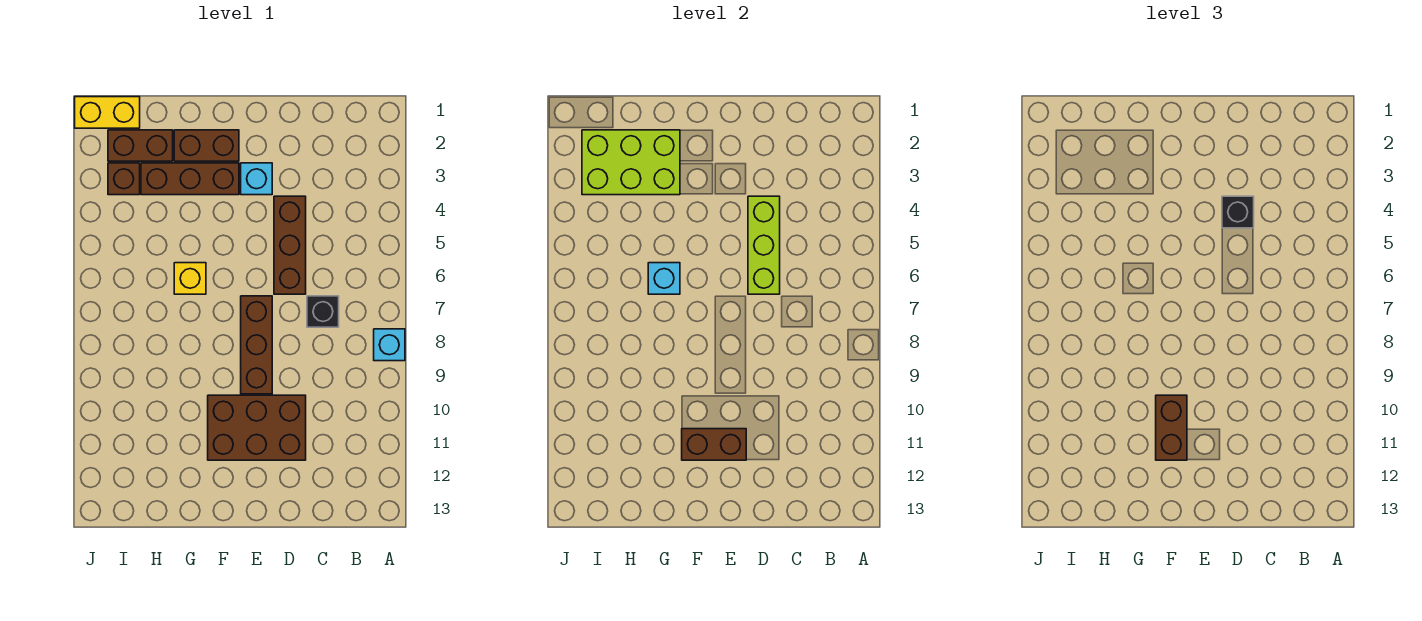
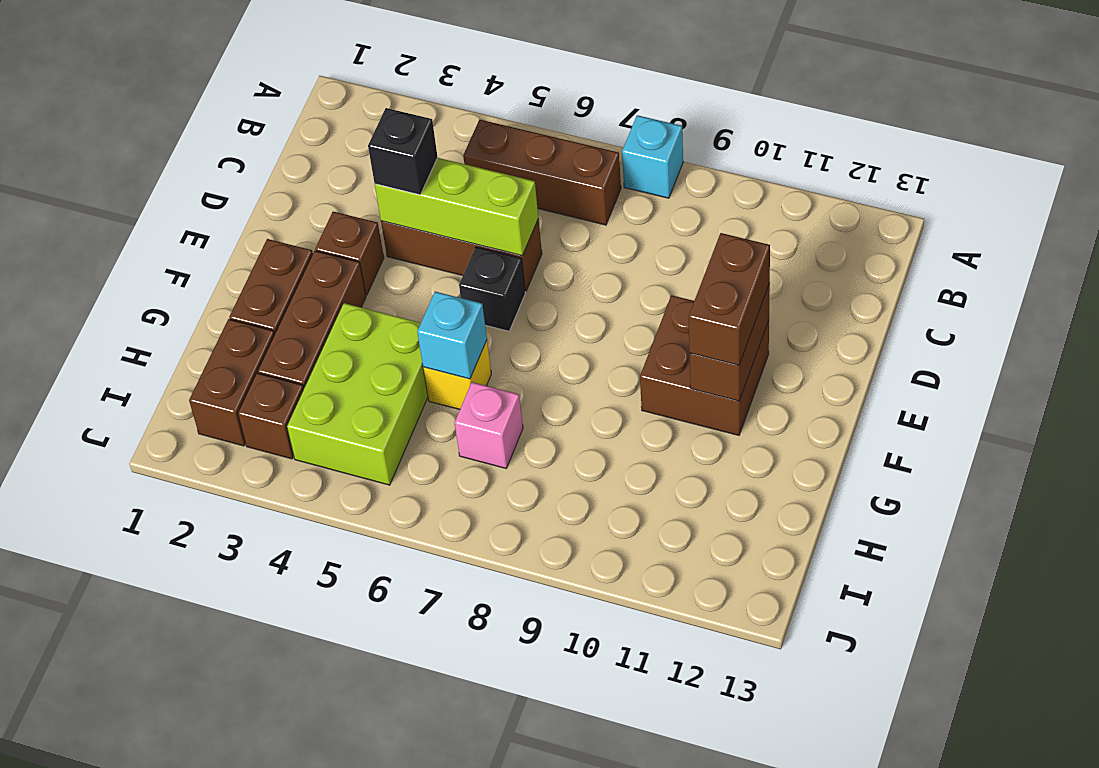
black brick C7 level 1 -> black brick E6 level 1
brown brick D10:F11 level 1 -> brown brick E10:F11 level 1
cyan brick E3 level 1 -> brown brick E3 level 1
brown brick E7:E9 level 1 -> brown brick B5:B7 level 1
brown brick F10:F11 level 3 -> brown brick E11:F11 level 3
lime brick G2:I3 level 2 -> lime brick G4:I5 level 1
none -> pink brick H7 level 1
yellow brick I1:J1 level 1 -> none

